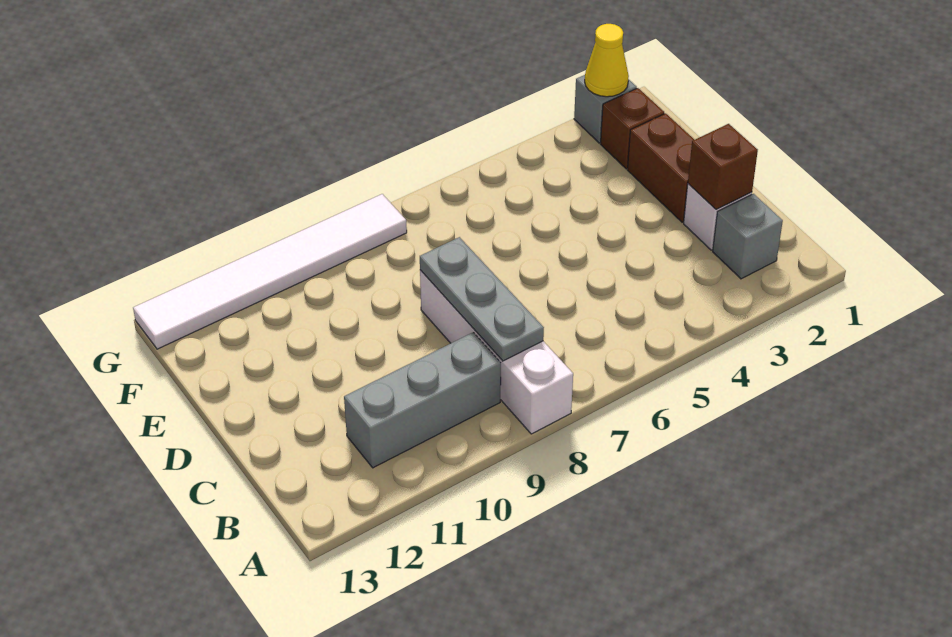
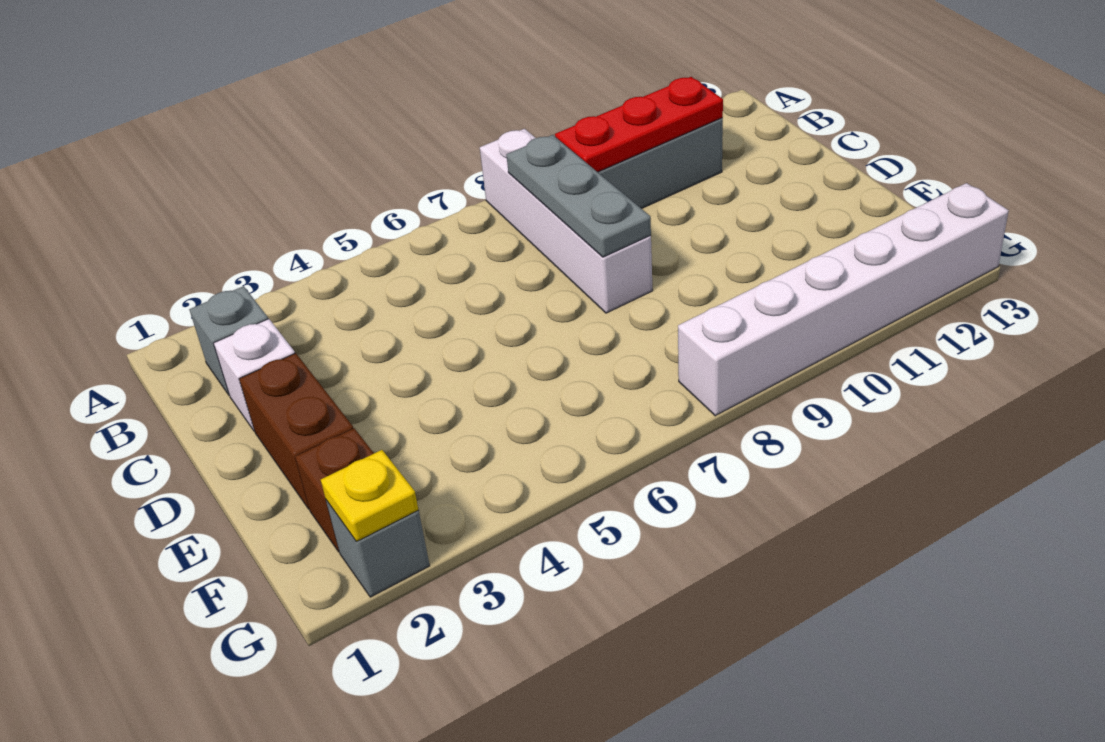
none -> red plate B9:B11 level 2
brown brick C2 level 2 -> none
yellow cone G2 level 2 -> yellow plate G2 level 2
white tile G8:G13 level 1 -> white brick G8:G13 level 1

